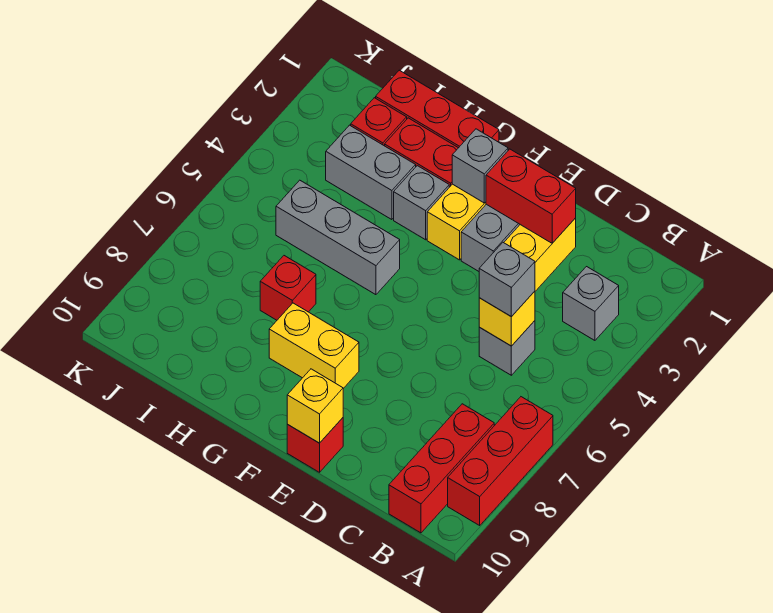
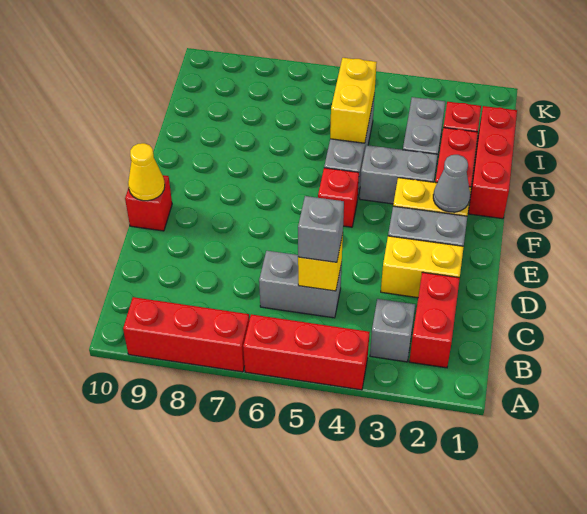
red brick B8:B10 level 1 -> red brick A4:A6 level 1
grey brick C5 level 1 -> grey brick C5:C6 level 1
red brick D2:E2 level 2 -> red brick B2:C2 level 1
yellow brick E10 level 2 -> yellow cone E10 level 2
grey brick F2 level 2 -> grey cone F2 level 2
yellow brick F8:G8 level 1 -> yellow brick H5:I5 level 2
grey brick G3 level 1 -> grey brick G3:G4 level 1
red brick H7 level 1 -> red brick F5 level 1

